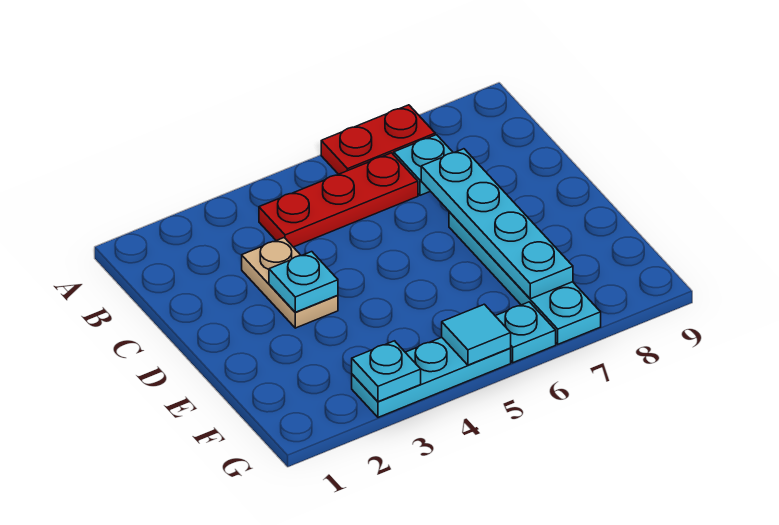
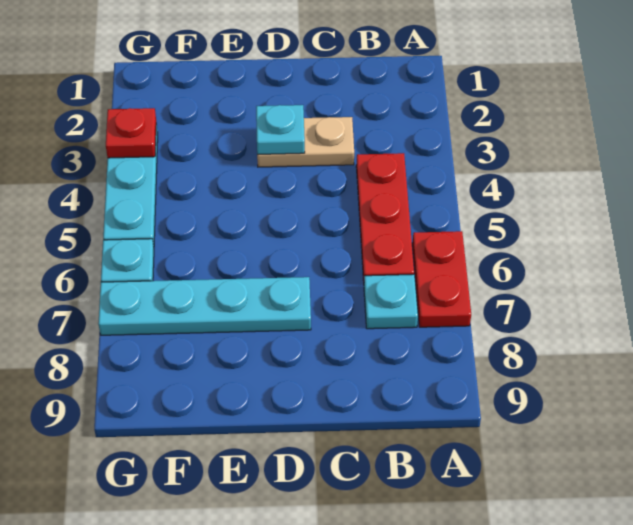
cyan plate C7:F7 level 2 -> none
cyan plate G3 level 2 -> red plate G3 level 2
cyan tile G5 level 2 -> none

